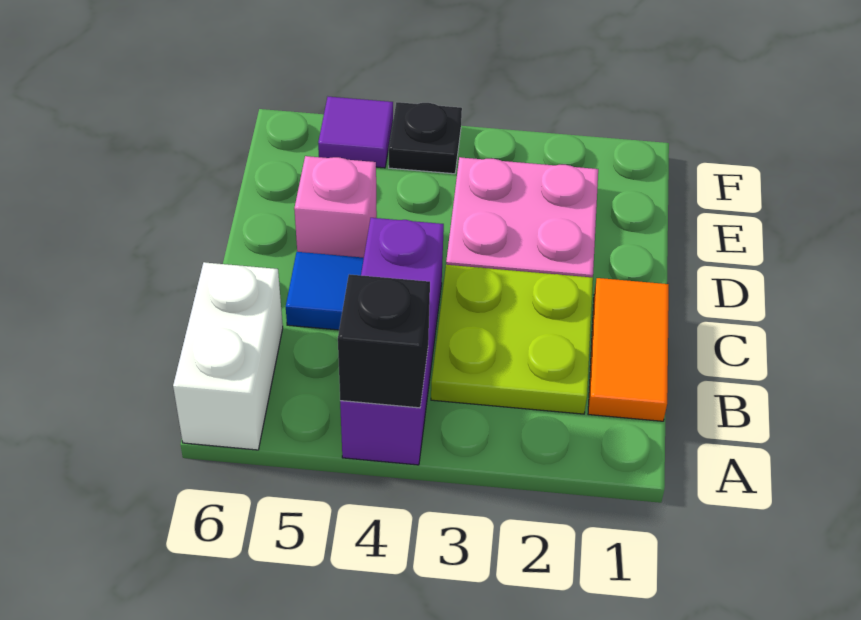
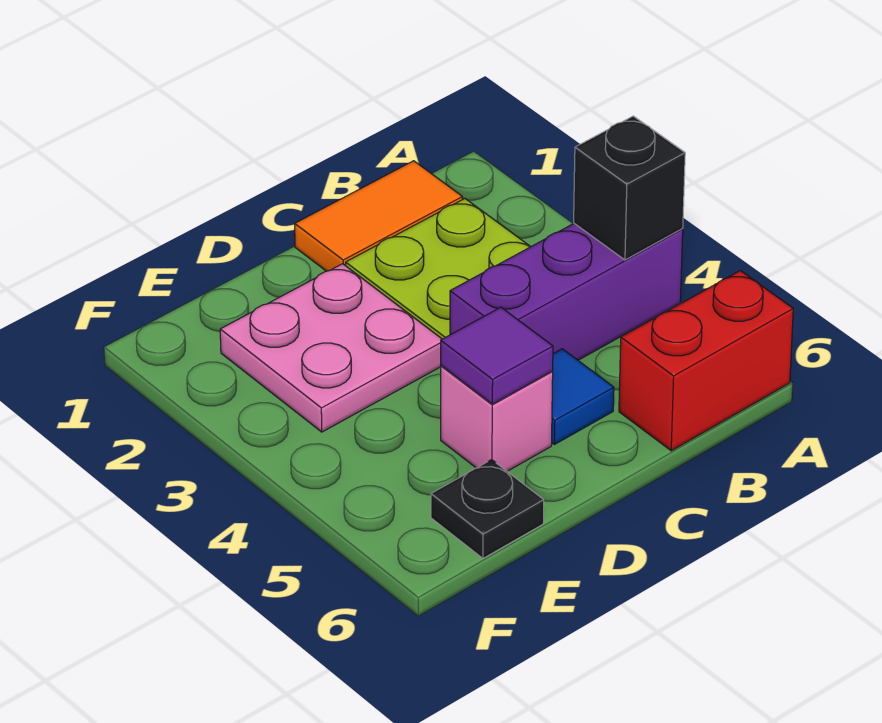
white brick A6:B6 level 1 -> red brick A6:B6 level 1
black plate F4 level 1 -> black plate E6 level 1
purple tile F5 level 1 -> purple tile D5 level 2

